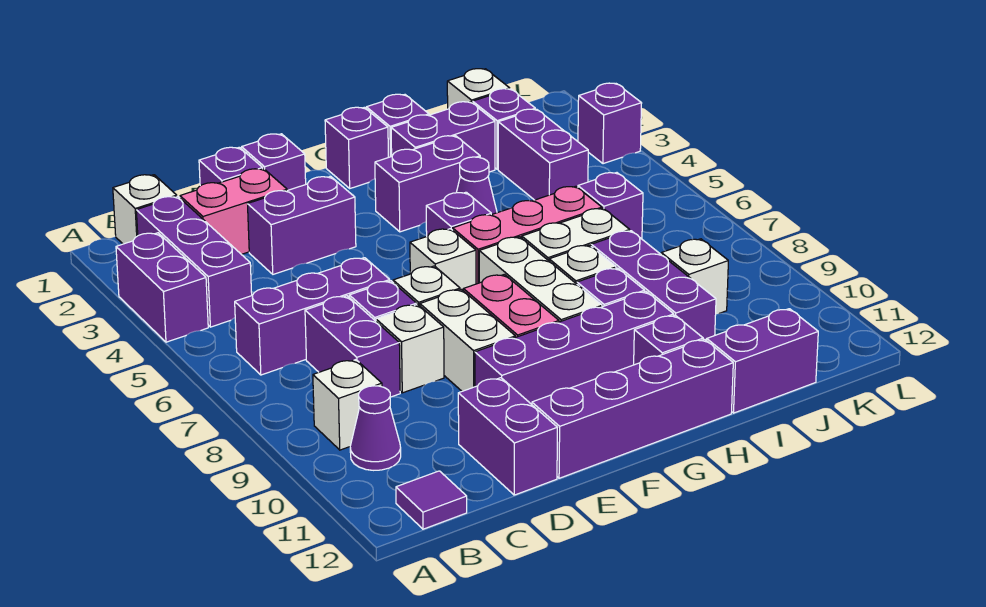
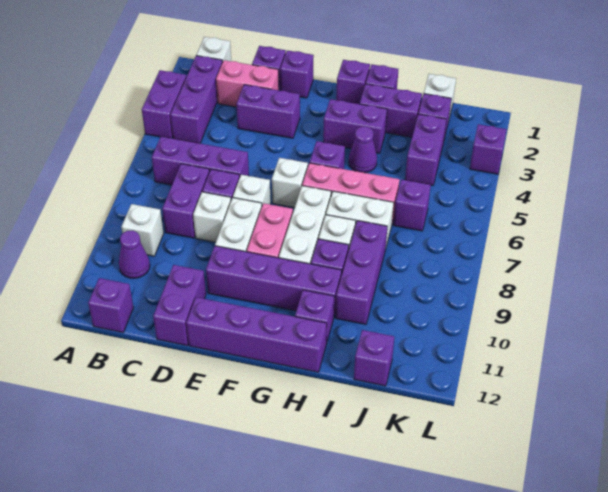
purple tile B12 level 1 -> purple brick B12 level 1
purple brick I12:J12 level 1 -> purple brick J12 level 1
white brick J9 level 1 -> none

